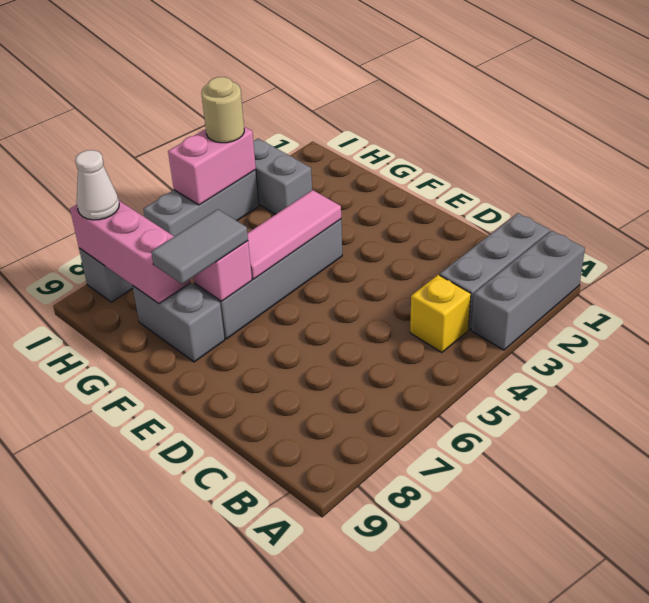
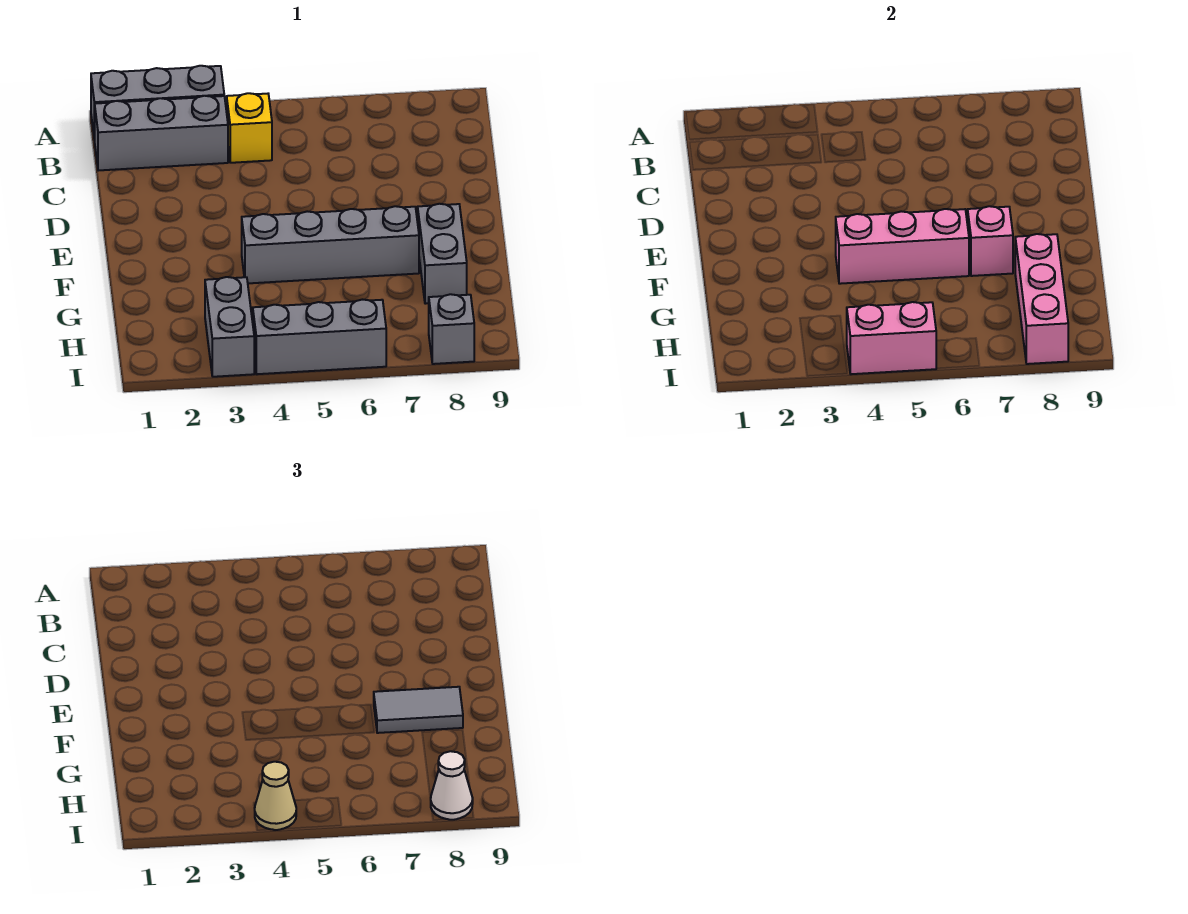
pink tile F4:F6 level 2 -> pink brick F4:F6 level 2
tan round brick I4 level 3 -> tan cone I4 level 3

